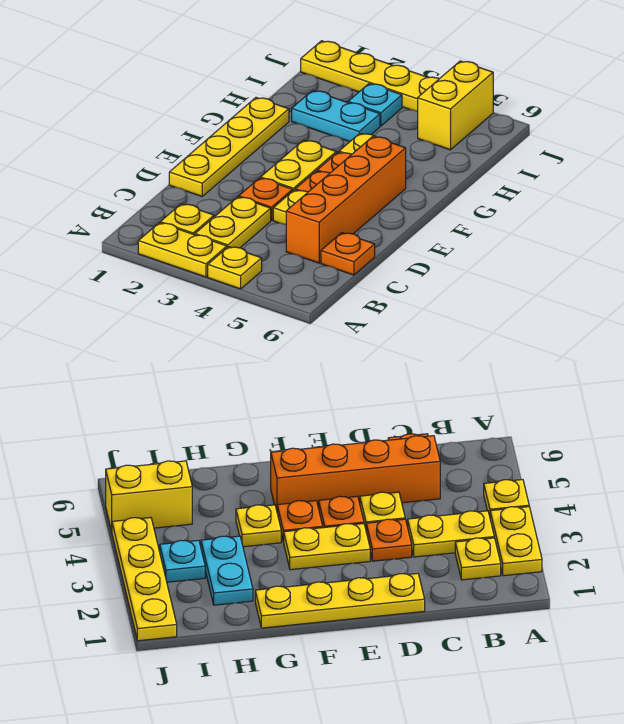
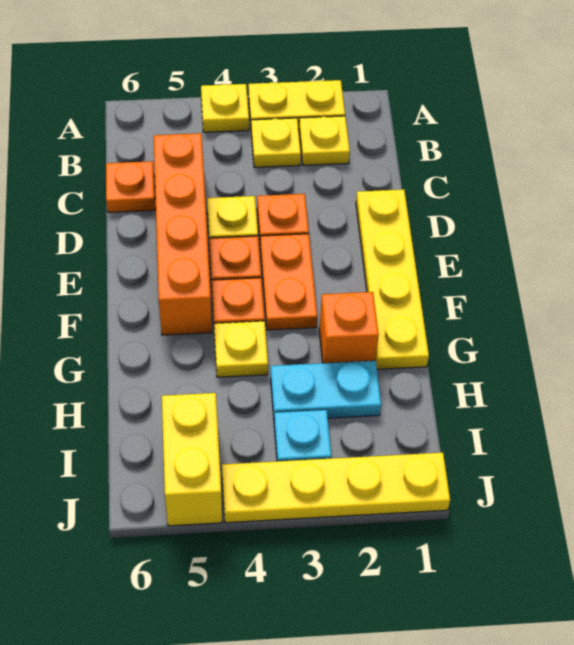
yellow plate B3:C3 level 1 -> yellow plate B3 level 1
yellow plate E3:F3 level 1 -> orange plate E3:F3 level 1
none -> orange brick G2 level 1

